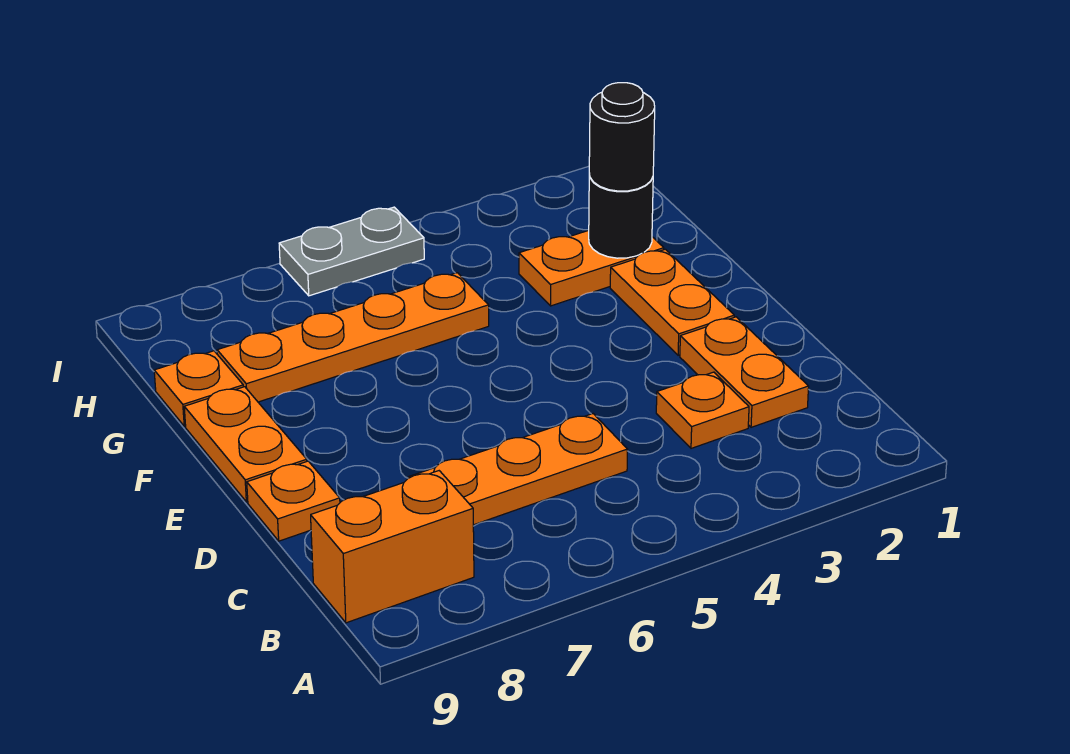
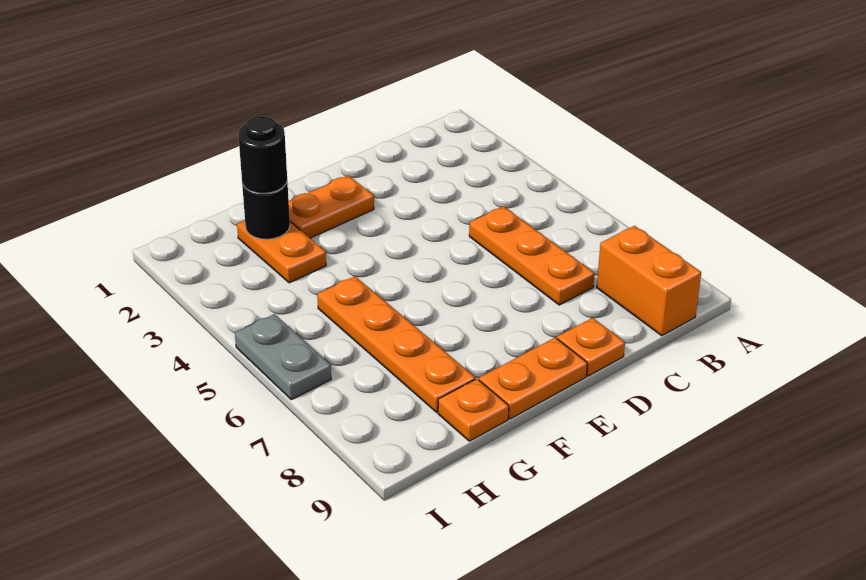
orange plate C2:D2 level 1 -> none
orange plate C3 level 1 -> none

